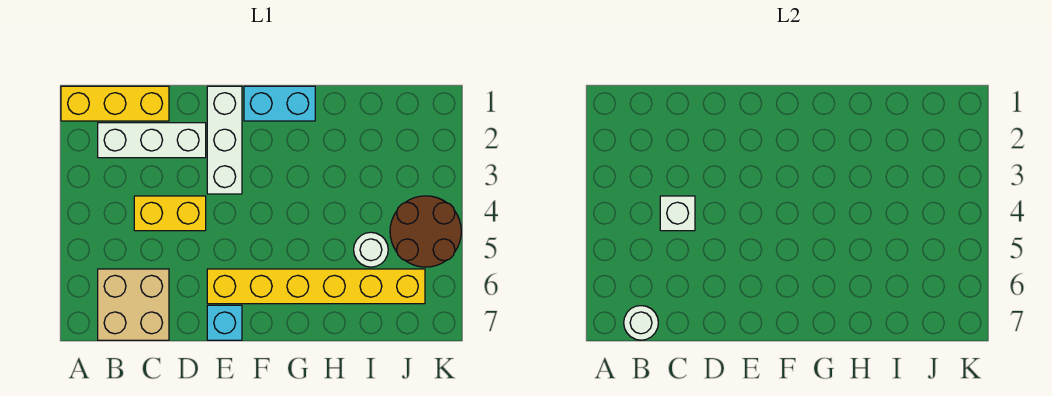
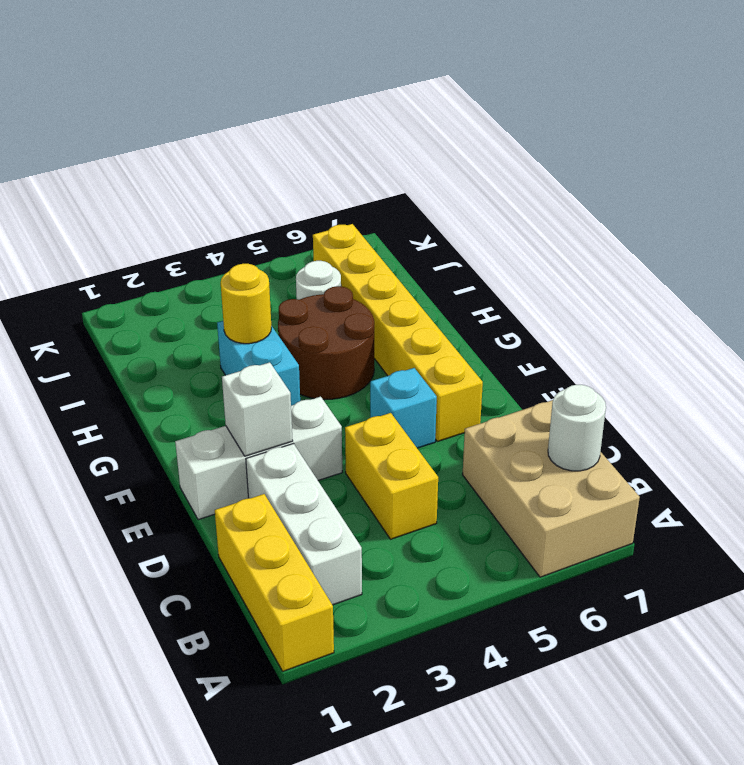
tan brick B6:C7 level 1 -> tan brick A6:C7 level 1
white brick C4 level 2 -> white brick E2 level 2
cyan brick E7 level 1 -> cyan brick E5 level 1
cyan brick F1:G1 level 1 -> cyan brick G3:H3 level 1
none -> yellow round brick H3 level 2
brown round brick J4:K5 level 1 -> brown round brick G4:H5 level 1

